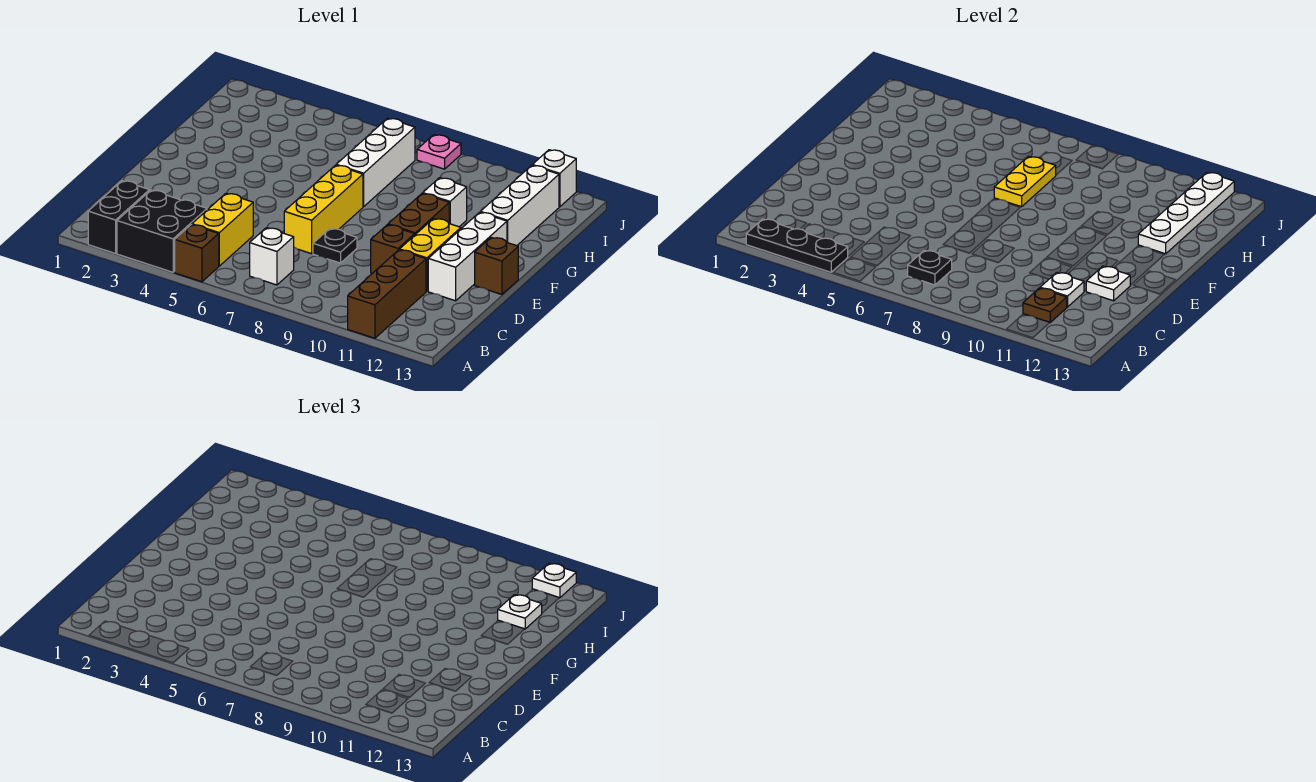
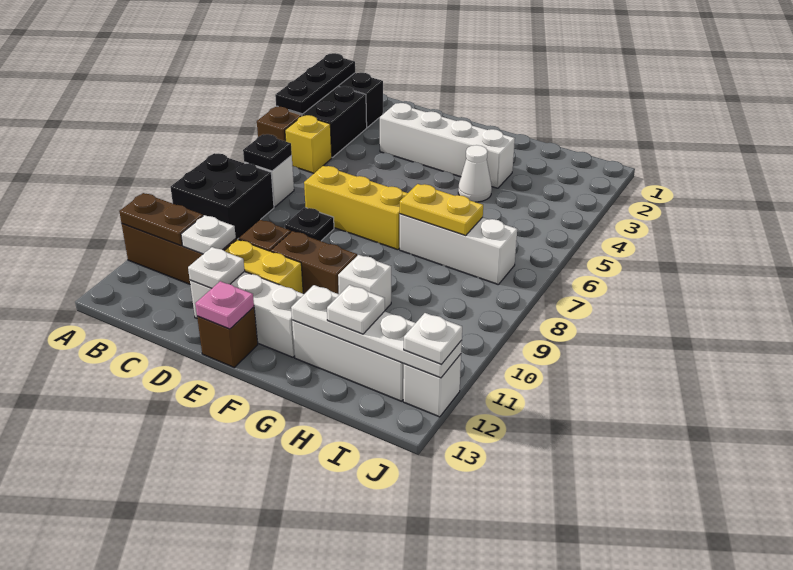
none -> black brick A8:B9 level 1
yellow brick B5:C5 level 1 -> yellow brick B5 level 1
brown plate B11 level 2 -> brown plate A11:B11 level 2
none -> white brick D3:G3 level 1
none -> white cone G4 level 1
pink plate J8 level 1 -> pink plate E13 level 2

